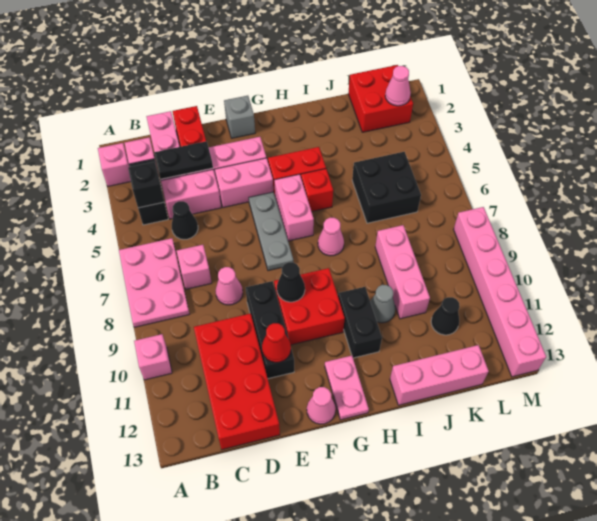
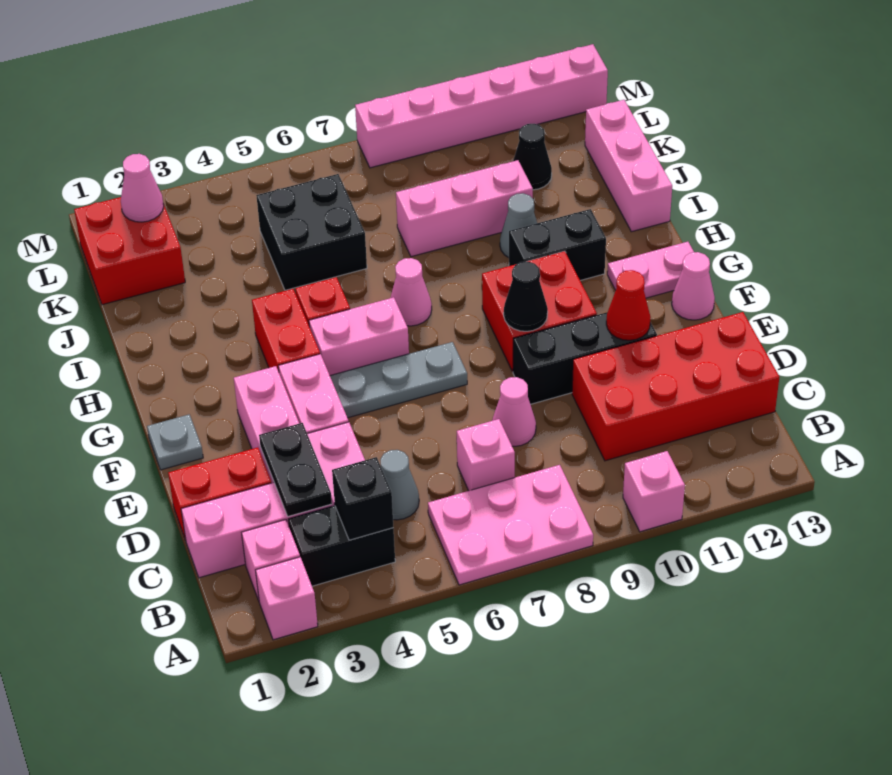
black cone C5 level 1 -> grey cone C5 level 1
grey brick F1 level 1 -> grey plate F1 level 1

